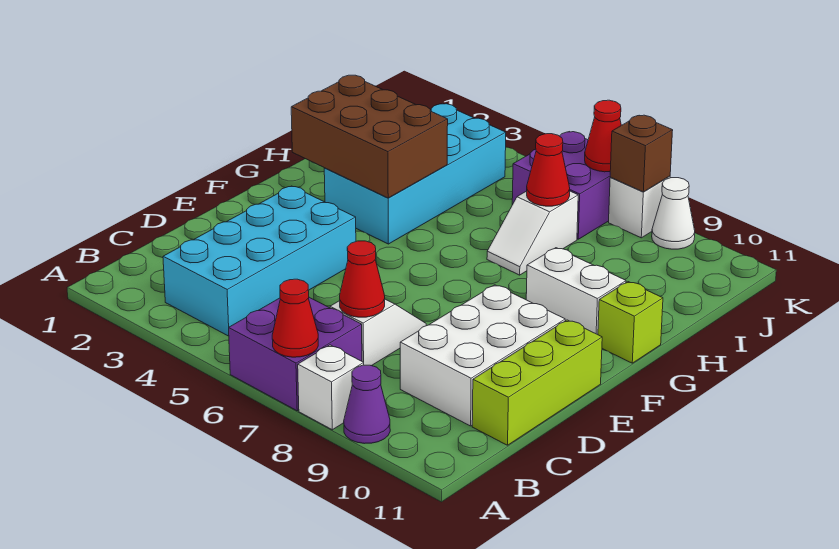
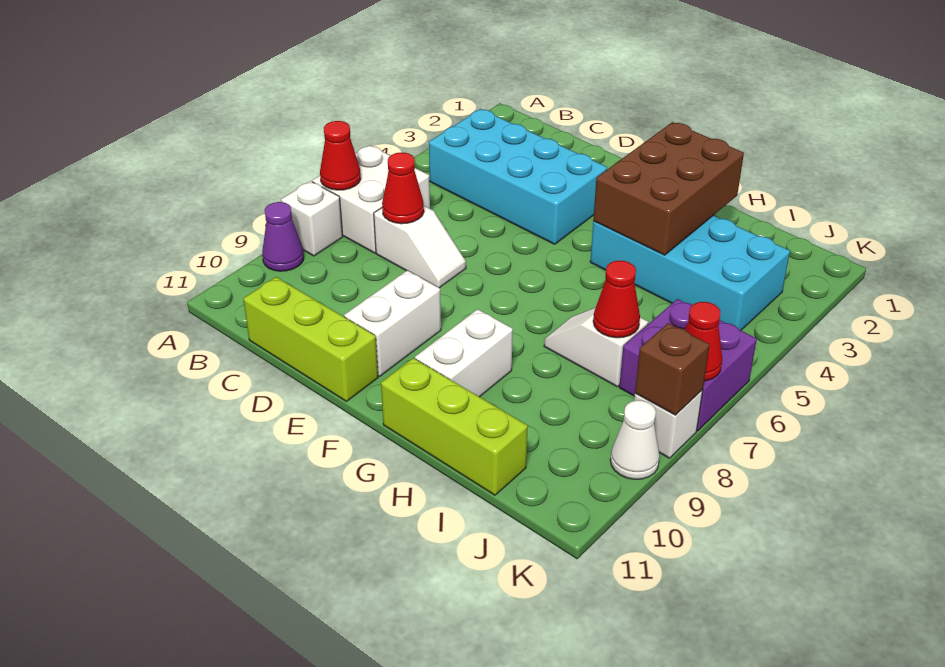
purple brick A6:B7 level 1 -> white brick A6:B7 level 1
white brick C9:E10 level 1 -> white brick E9:E10 level 1
lime brick G11 level 1 -> lime brick G11:I11 level 1

